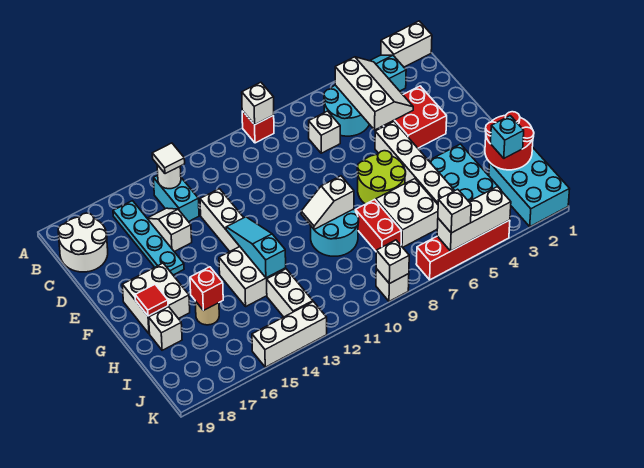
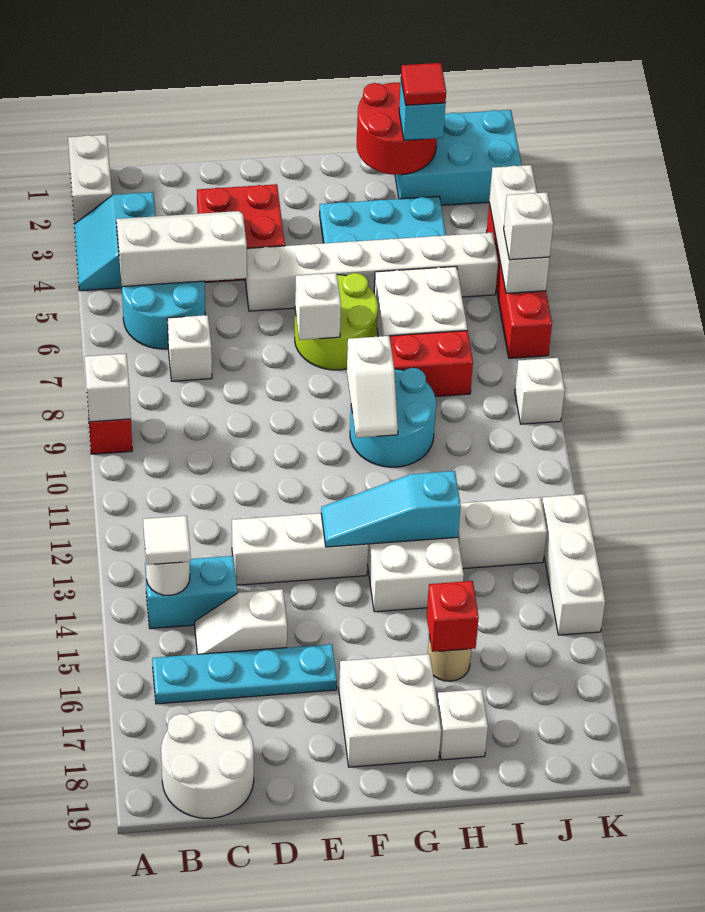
red tile G18 level 2 -> red tile I2 level 4
white brick K9 level 2 -> white brick F7 level 2

